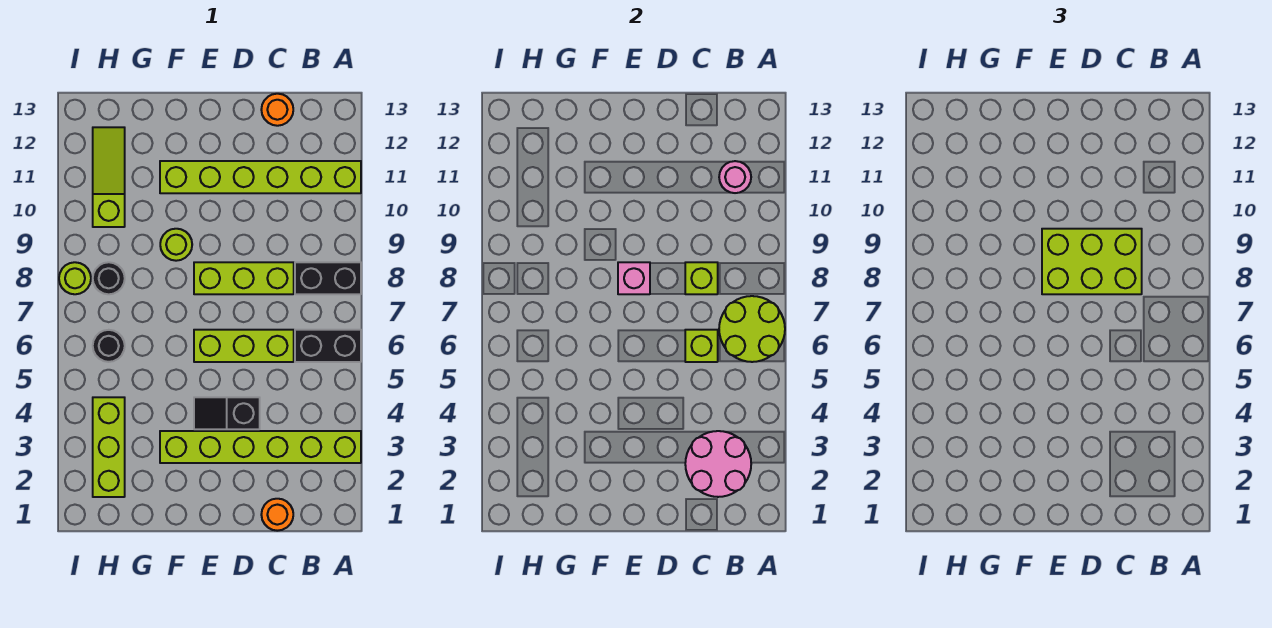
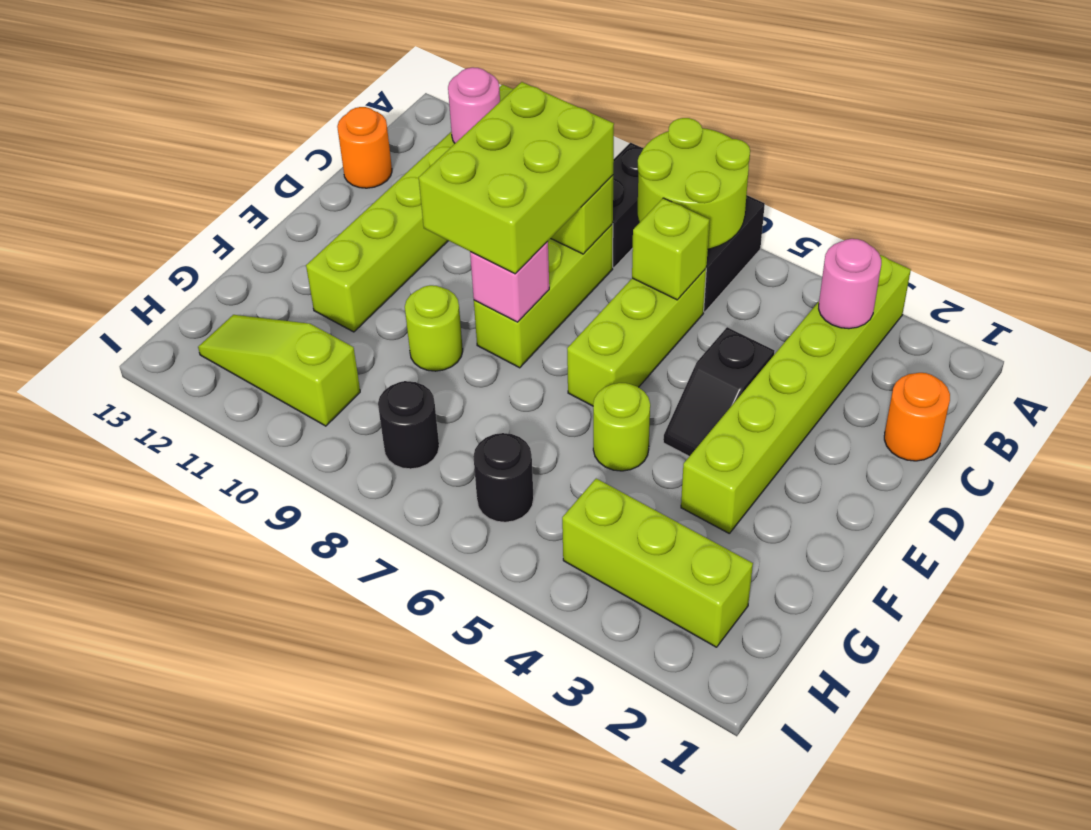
pink round brick B2:C3 level 2 -> pink round brick B3 level 2
lime round brick I8 level 1 -> lime round brick F5 level 1

